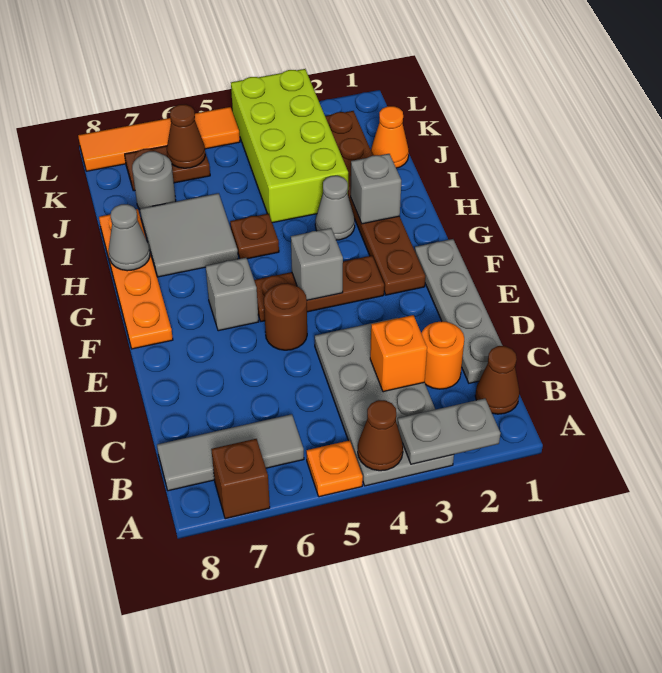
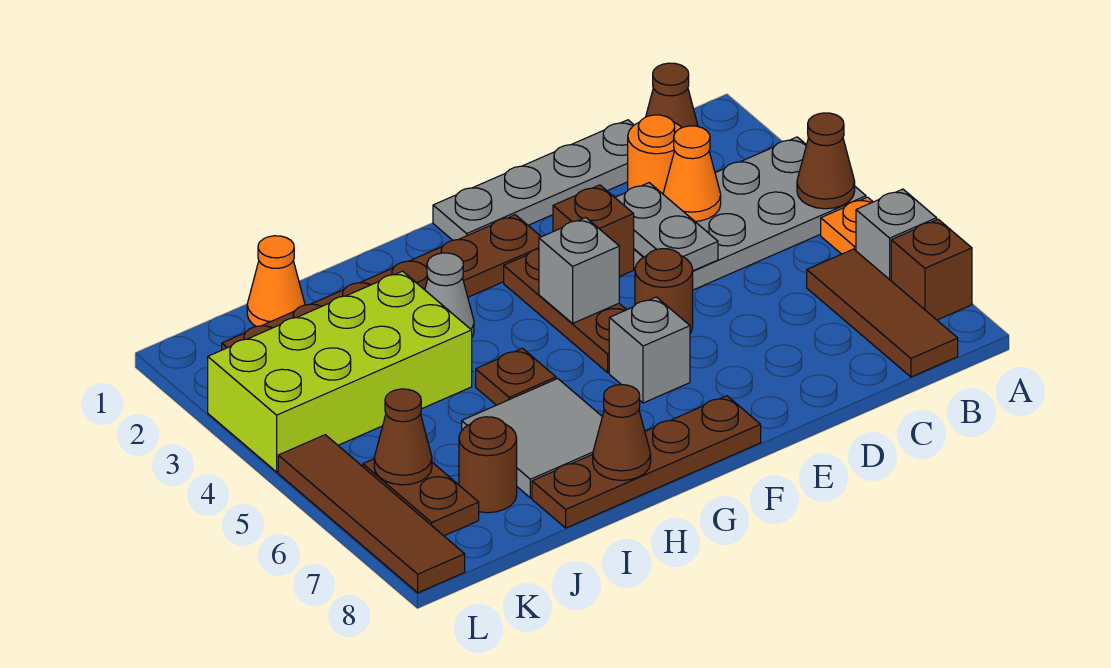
grey plate A2:A3 level 2 -> grey plate D3:D4 level 2
grey tile B6:B8 level 1 -> brown tile B6:B8 level 1
orange brick C3 level 2 -> orange cone C3 level 2
none -> brown brick E3 level 1
orange plate F8:I8 level 1 -> brown plate F8:I8 level 1
grey brick H2 level 2 -> grey brick A6 level 1
grey cone H8 level 2 -> brown cone H8 level 2
grey round brick J7 level 1 -> brown round brick J7 level 1
orange tile L5:L8 level 1 -> brown tile L5:L8 level 1

